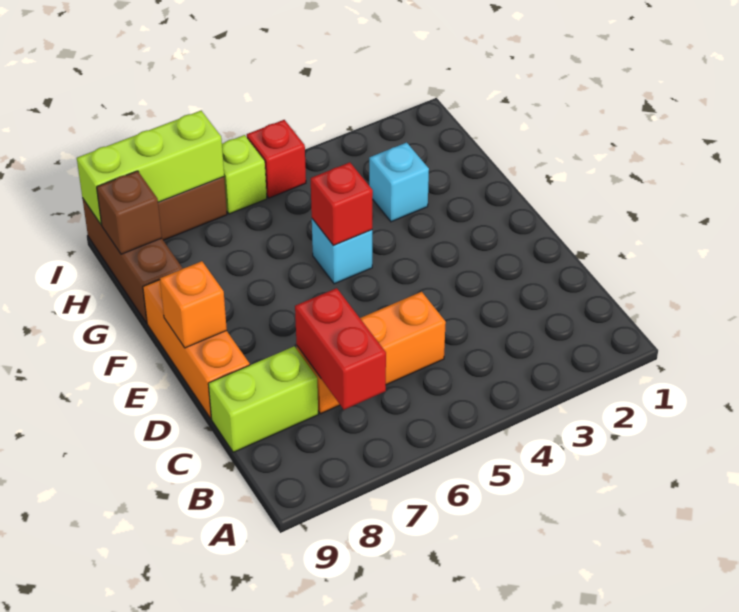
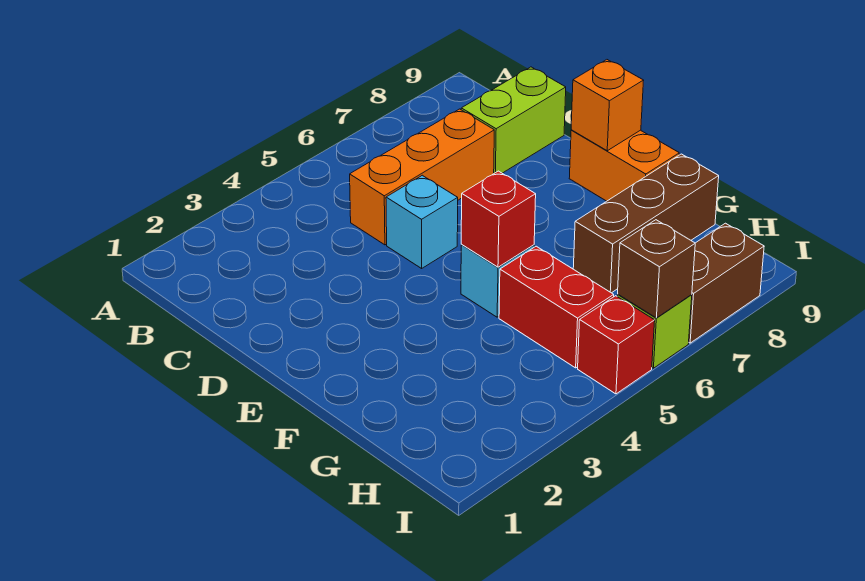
red brick B7:C7 level 2 -> red brick G5:H5 level 1
orange brick D9:F9 level 1 -> orange brick E9:F9 level 1
cyan brick G3 level 1 -> cyan brick D5 level 1
brown brick G9:I9 level 1 -> brown brick G7:G9 level 1
brown brick H9 level 2 -> brown brick I6 level 2
lime brick I7:I9 level 2 -> none

